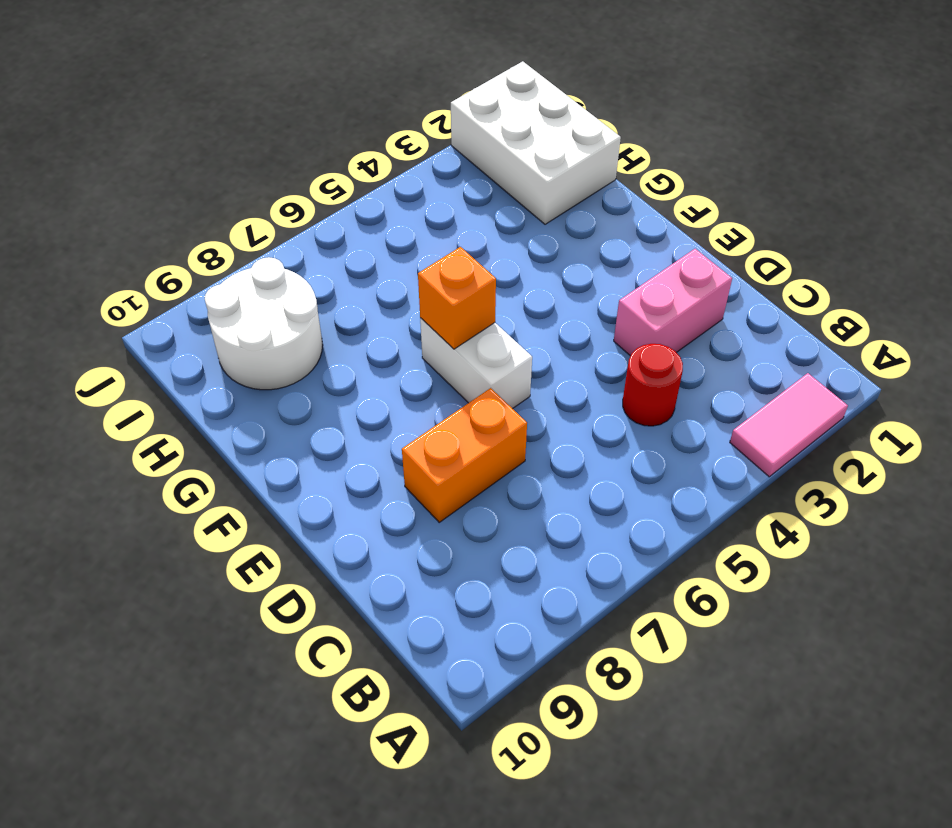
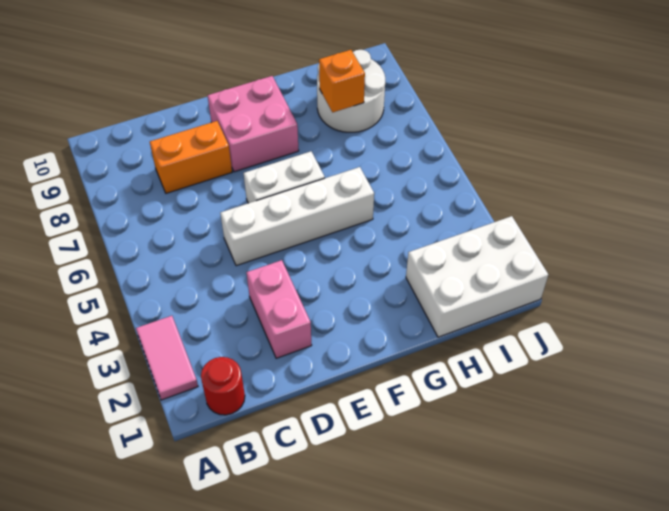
red round brick C4 level 1 -> red round brick B1 level 1
none -> white brick D5:G5 level 1
orange brick D7:D8 level 1 -> orange brick C8:D8 level 1
none -> pink brick E8:F9 level 1
orange brick F6 level 2 -> orange brick H8 level 2

